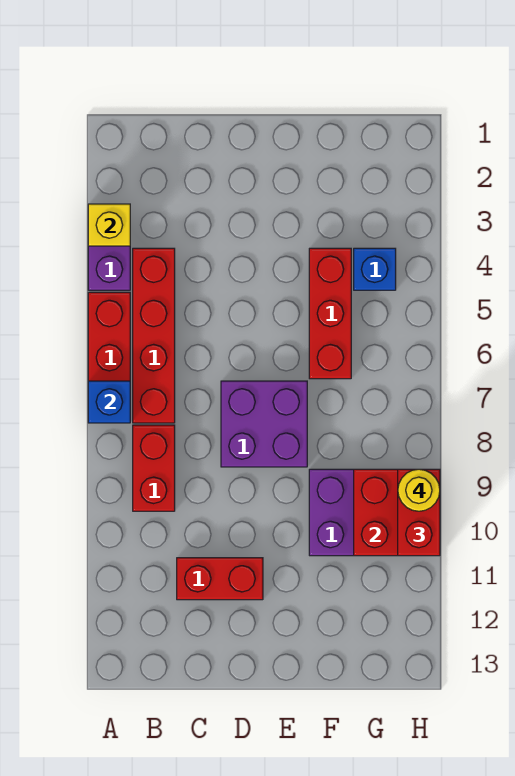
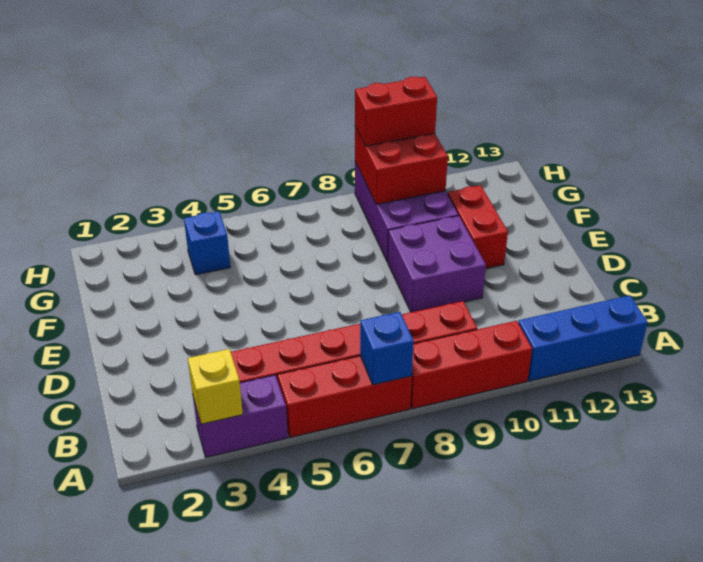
none -> blue brick A11:A13 level 1
red brick C11:D11 level 1 -> red brick E11:F11 level 1
purple brick D7:E8 level 1 -> purple brick D9:E10 level 1
red brick F4:F6 level 1 -> red brick A8:A10 level 1
yellow round brick H9 level 4 -> none

